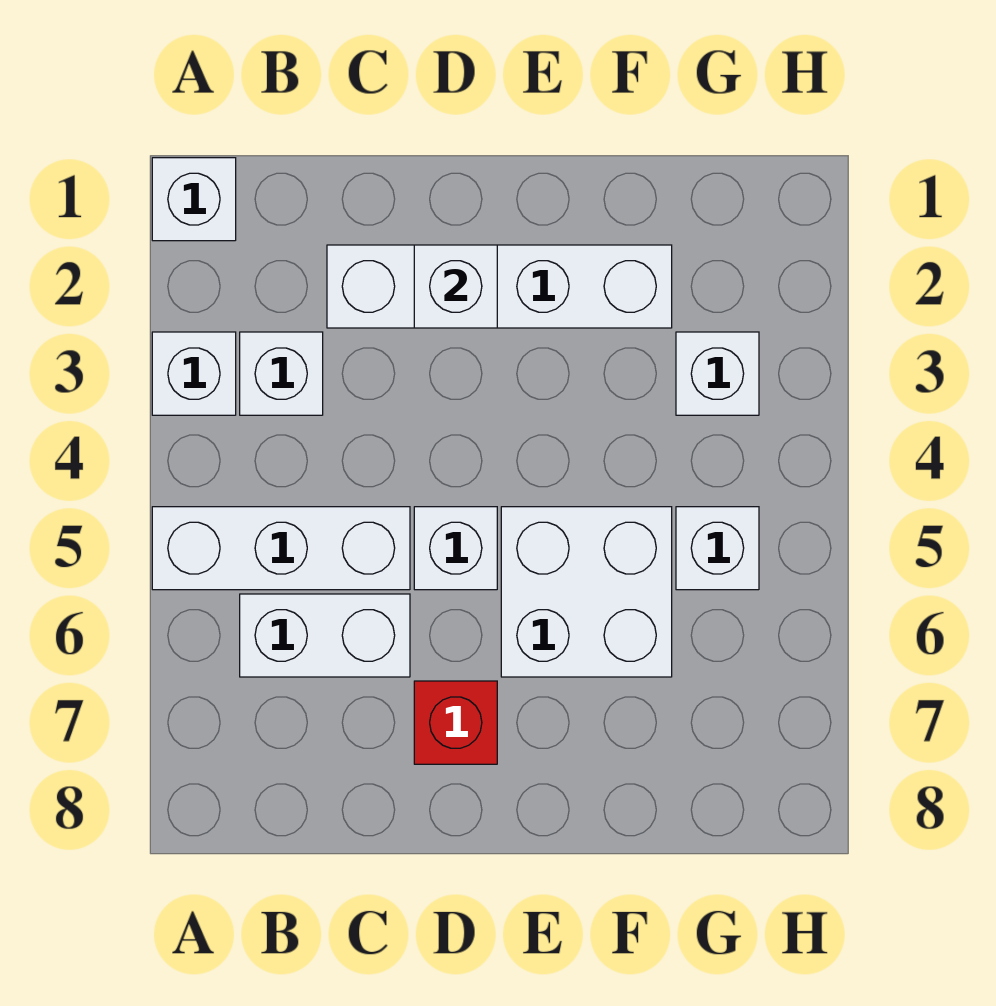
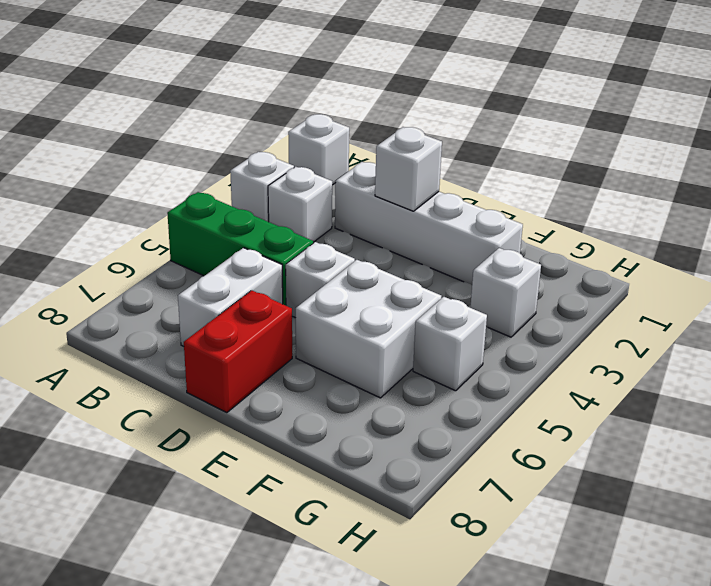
white brick A5:C5 level 1 -> green brick A5:C5 level 1
white brick B6:C6 level 1 -> white brick C6:C7 level 1
red brick D7 level 1 -> red brick D7:D8 level 1

